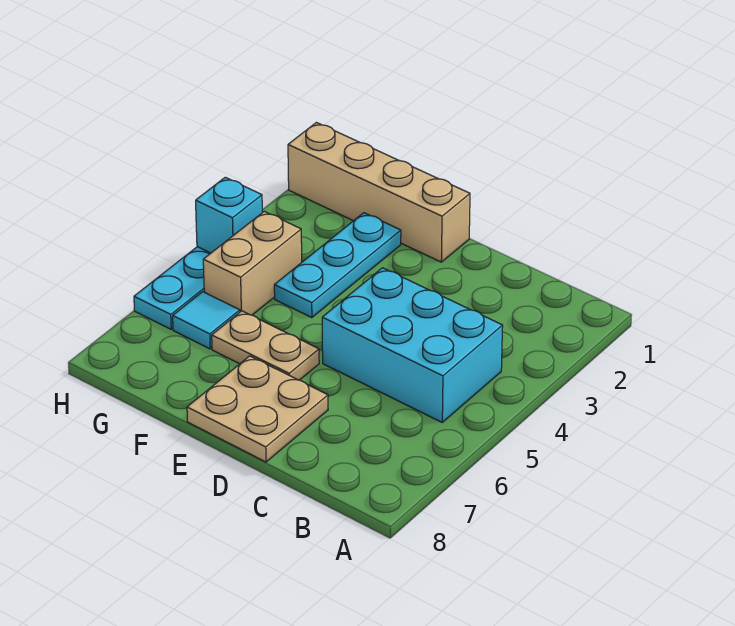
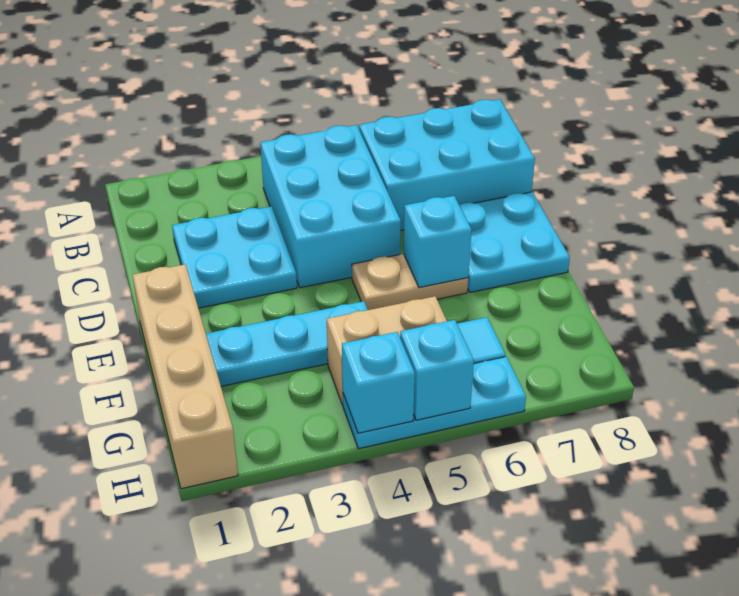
none -> cyan brick B6:C8 level 1
none -> cyan plate C2:D3 level 1
tan plate D7:E8 level 1 -> cyan plate D7:E8 level 1
tan plate E6:F6 level 1 -> tan plate E5:E6 level 1
none -> cyan brick E6 level 2
none -> cyan brick H5 level 2

